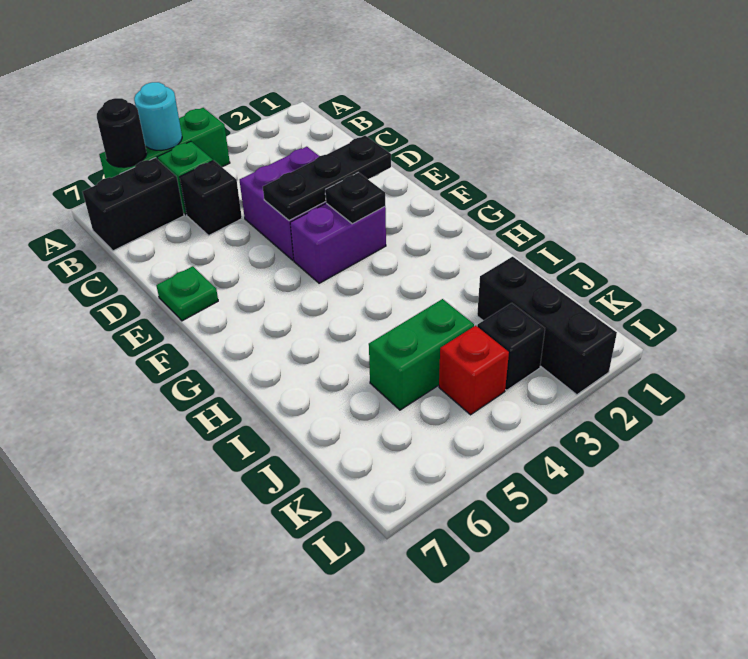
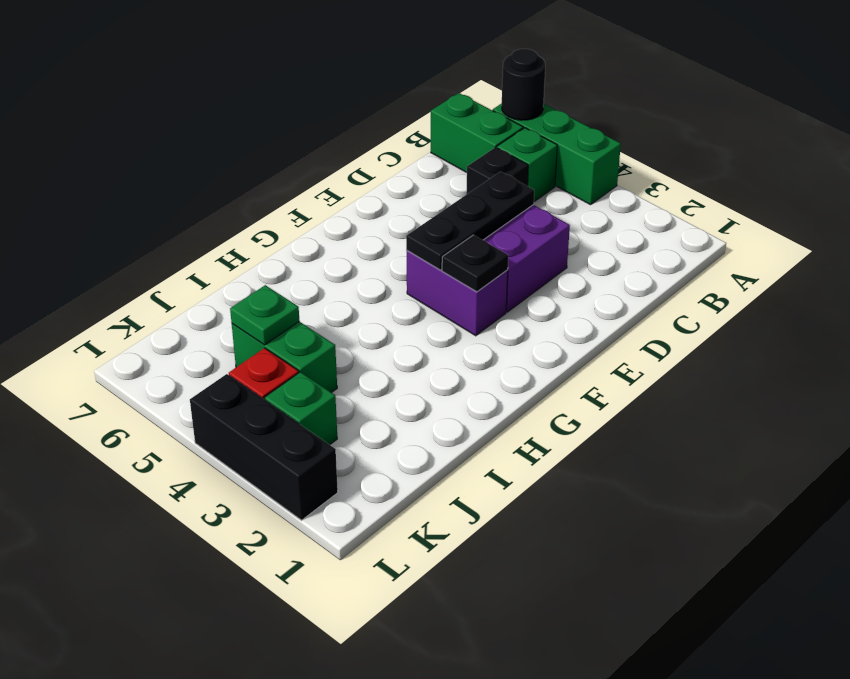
cyan round brick A5 level 2 -> none
black brick B6:B7 level 1 -> green brick B6:B7 level 1
black plate E2:E4 level 2 -> black plate D4:F4 level 2
green plate E7 level 1 -> green plate J5 level 2
black brick J2:L2 level 1 -> black brick L2:L4 level 1
black brick K3 level 1 -> green brick K3 level 1

